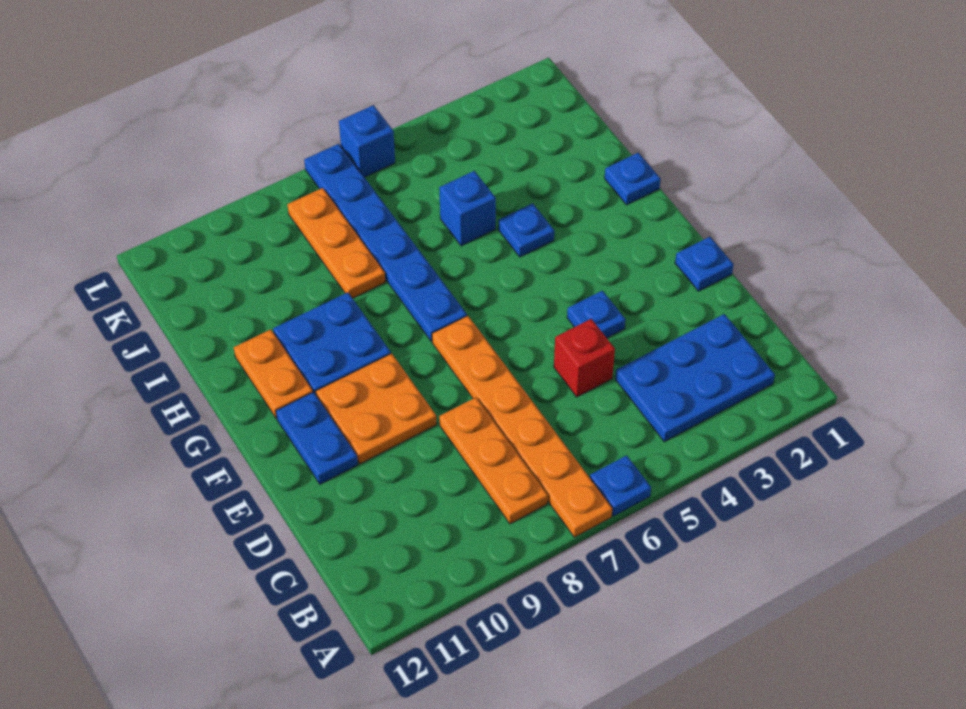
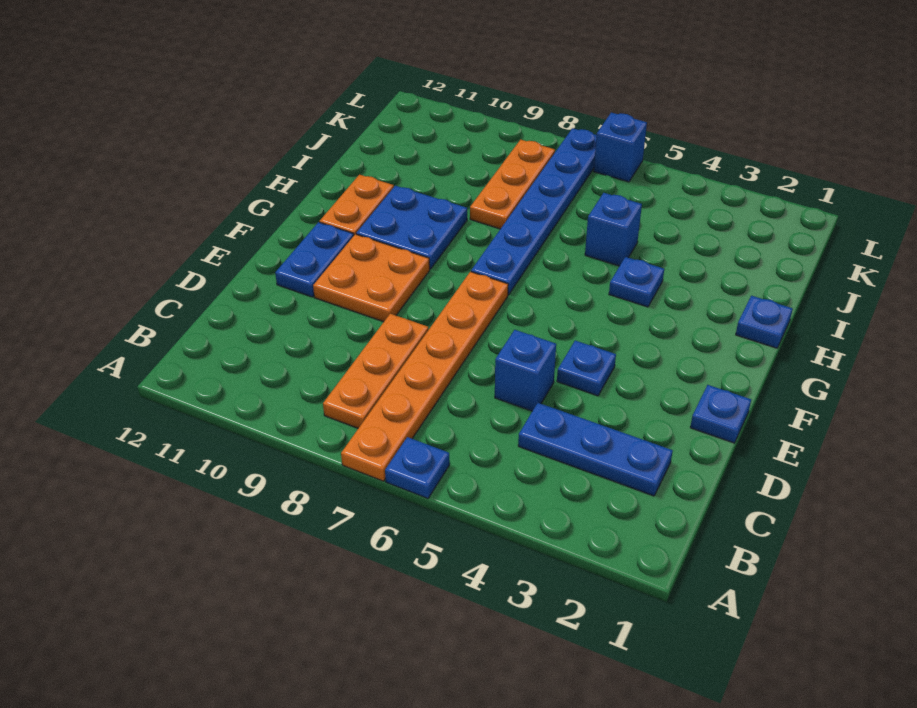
blue plate B2:C4 level 1 -> blue plate C2:C4 level 1
red brick D5 level 1 -> blue brick D5 level 1

